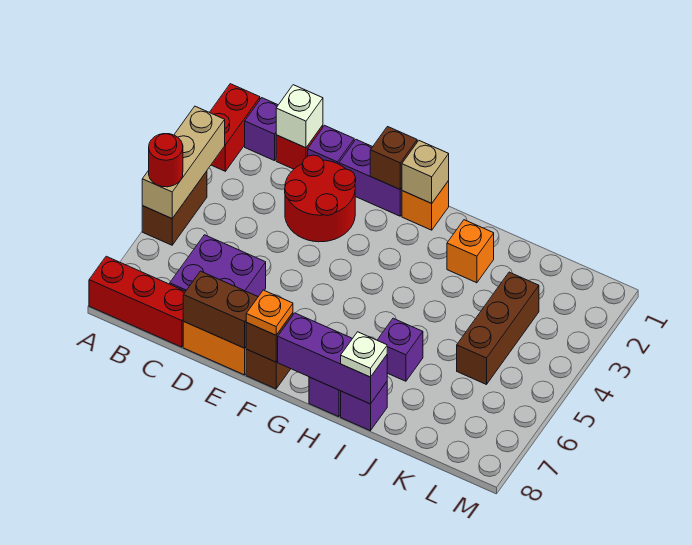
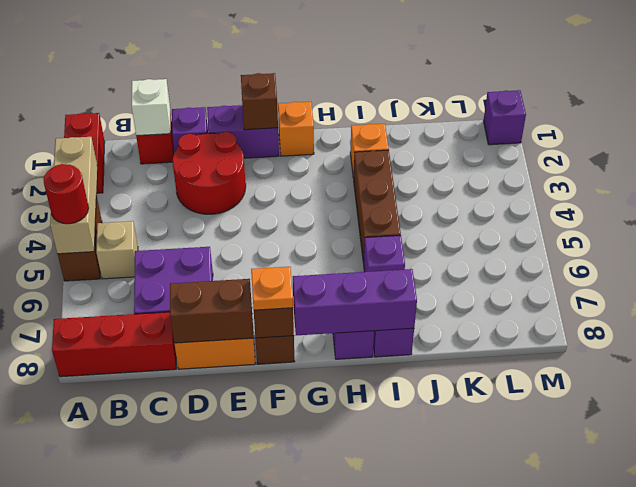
purple brick B1 level 1 -> purple brick M1 level 1
tan brick G1 level 2 -> tan brick B5 level 1
white plate I8 level 3 -> none
brown brick K3:K5 level 1 -> brown brick I3:I5 level 1

